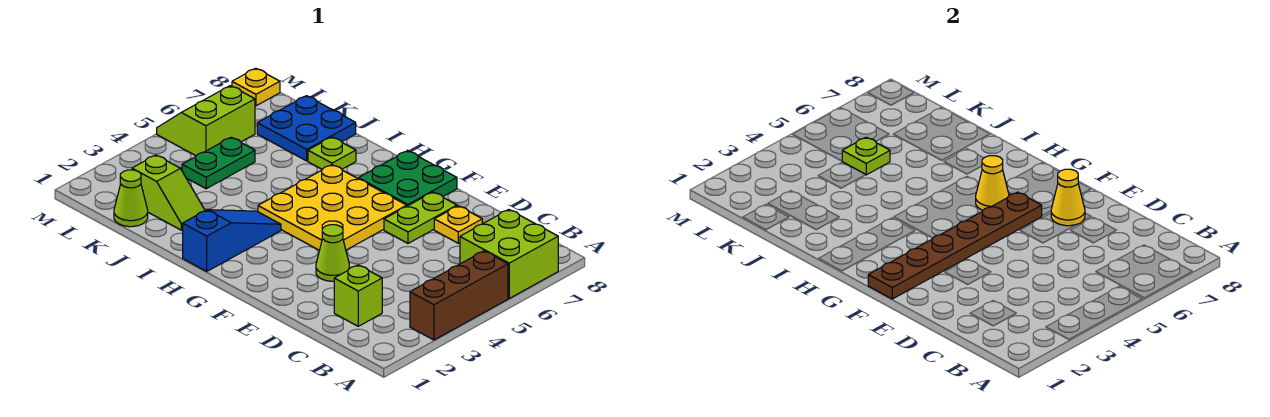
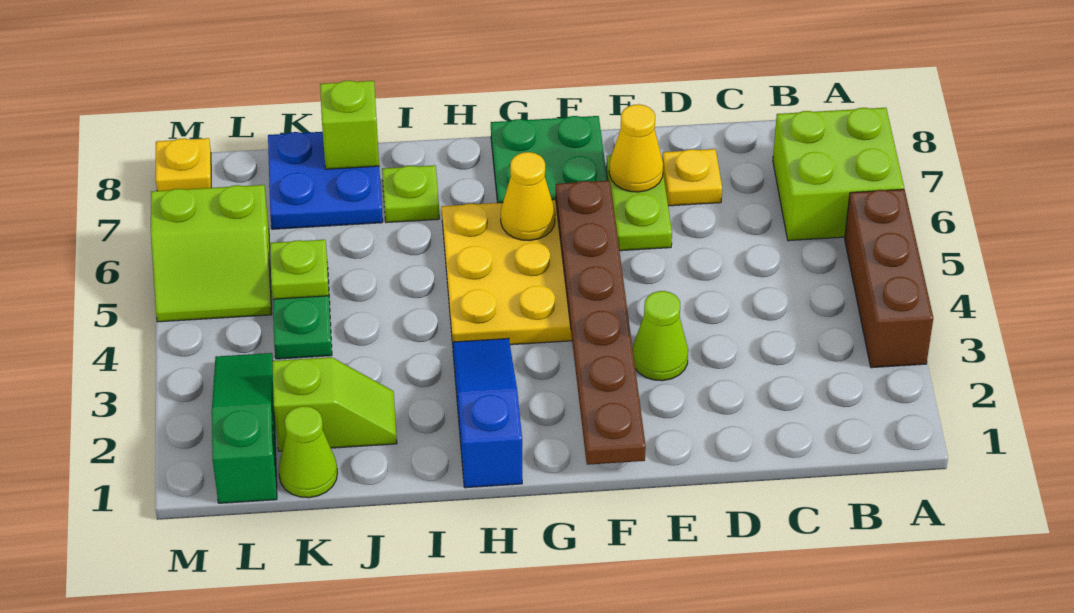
lime brick C2 level 1 -> lime brick J8 level 2
none -> green slope L1:L3 level 1 top 1
lime slope L5:M6 level 1 top L -> lime slope L5:M6 level 1 top 6

